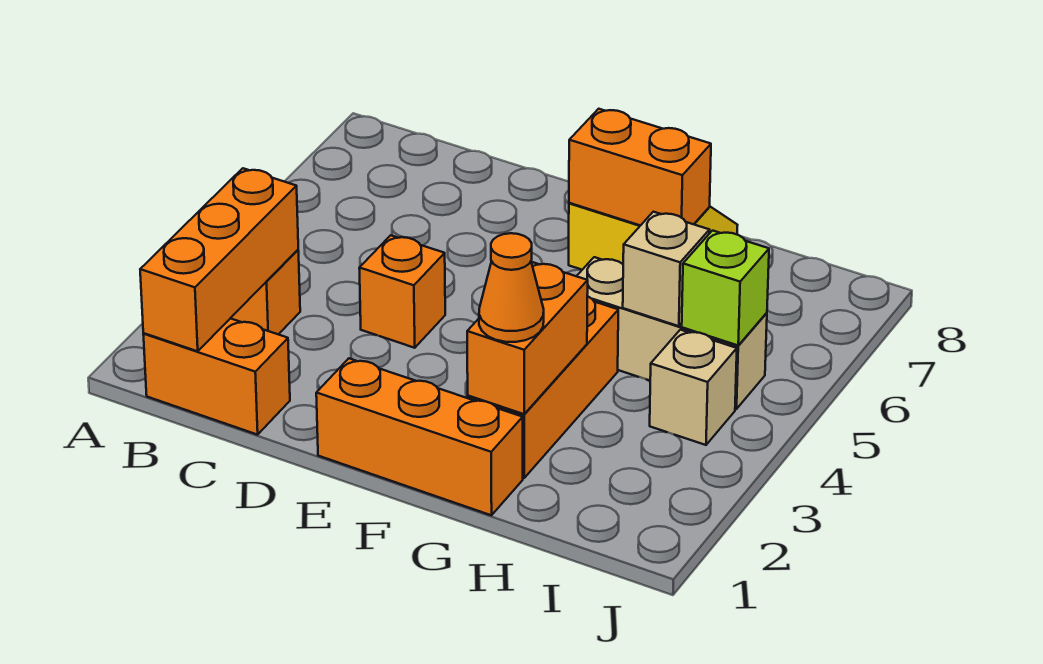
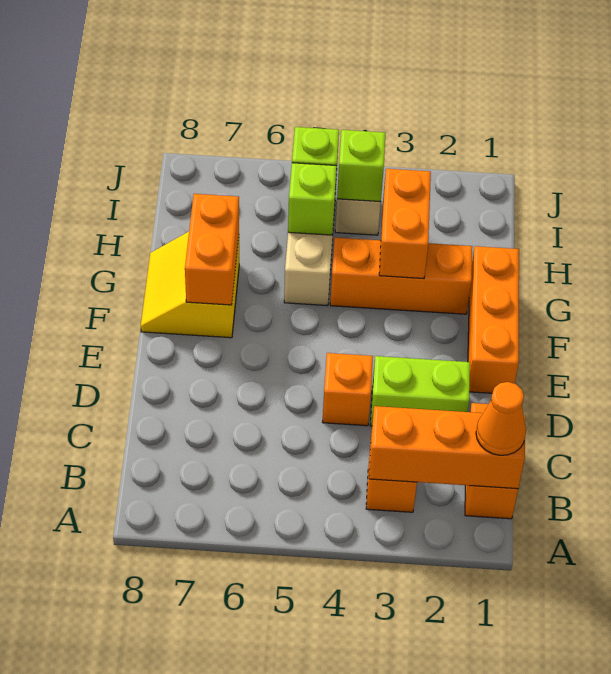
none -> lime brick D2:D3 level 1
orange brick G2:G3 level 2 -> orange brick G3:H3 level 2
orange cone G2 level 3 -> orange cone B1 level 3
tan brick H5 level 2 -> lime brick H5 level 2
none -> lime brick I4 level 2

